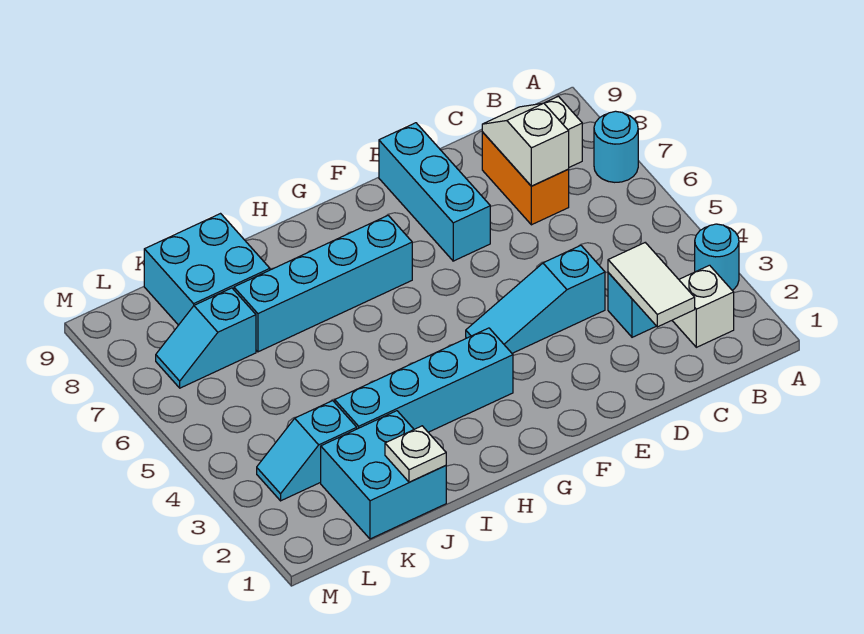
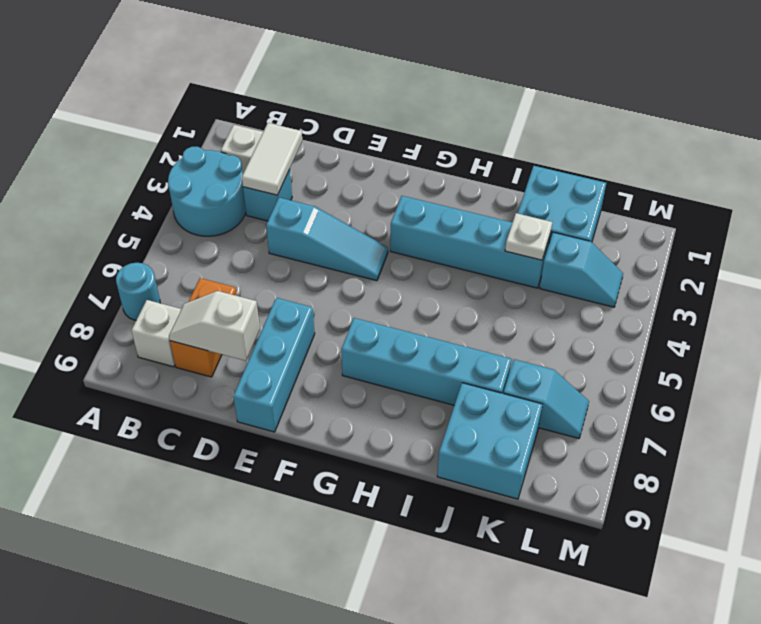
cyan round brick A3 level 1 -> cyan round brick A3:B4 level 1
white slope C7:C8 level 2 top 7 -> white slope C8:D8 level 2 top D
white plate J1 level 2 -> white plate J3 level 2

